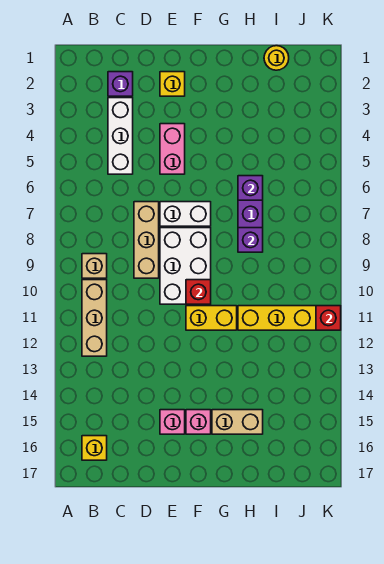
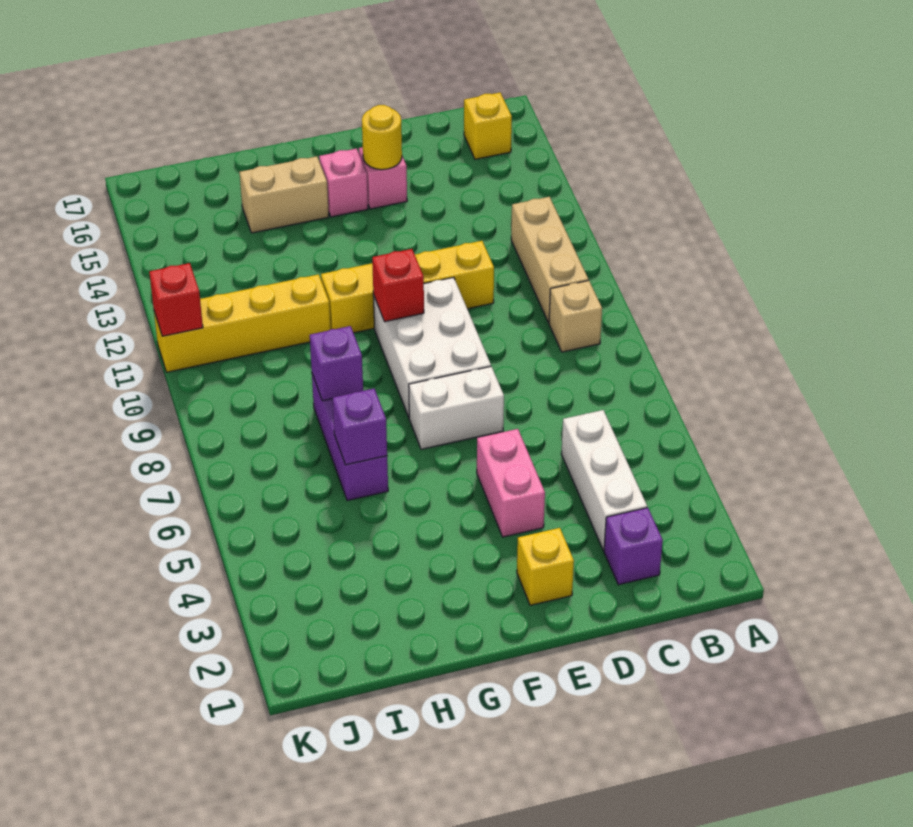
tan brick D7:D9 level 1 -> none
yellow brick F11:G11 level 1 -> yellow brick D11:G11 level 1
yellow round brick I1 level 1 -> yellow round brick E15 level 2

